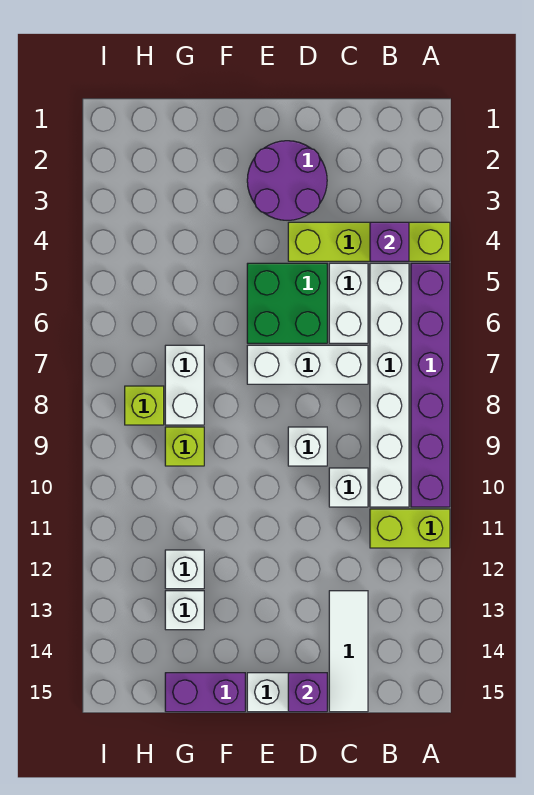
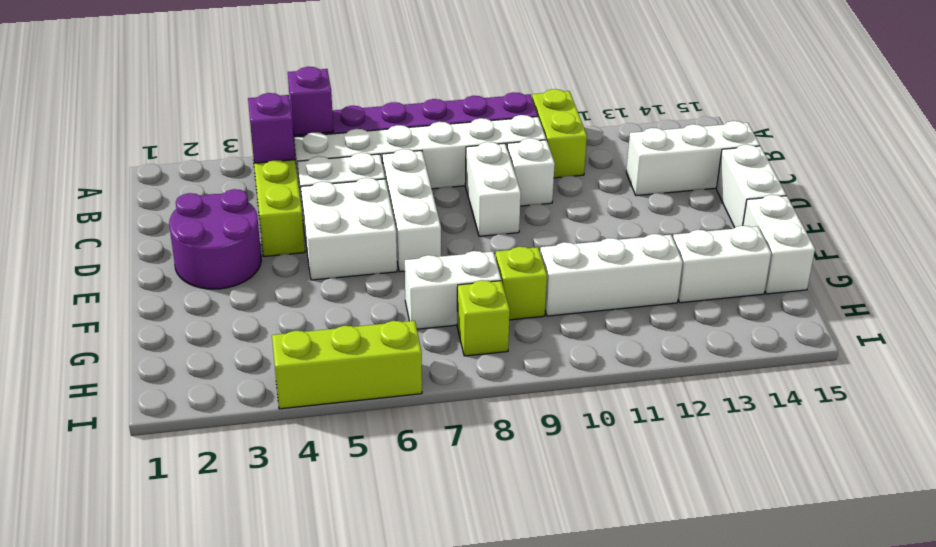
white tile C13:C15 level 1 -> white brick C13:C15 level 1
green brick D5:E6 level 1 -> white brick D5:E6 level 1
white brick D9 level 1 -> white brick C9:D9 level 1
purple brick D15 level 2 -> purple brick A5 level 2
purple brick F15:G15 level 1 -> white brick F15:G15 level 1
white brick G12 level 1 -> white brick G10:G12 level 1
white brick G13 level 1 -> white brick G13:G14 level 1
none -> lime brick I4:I6 level 1

